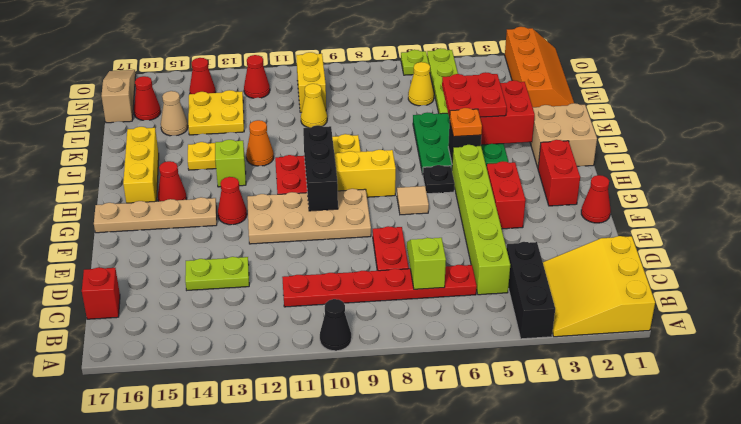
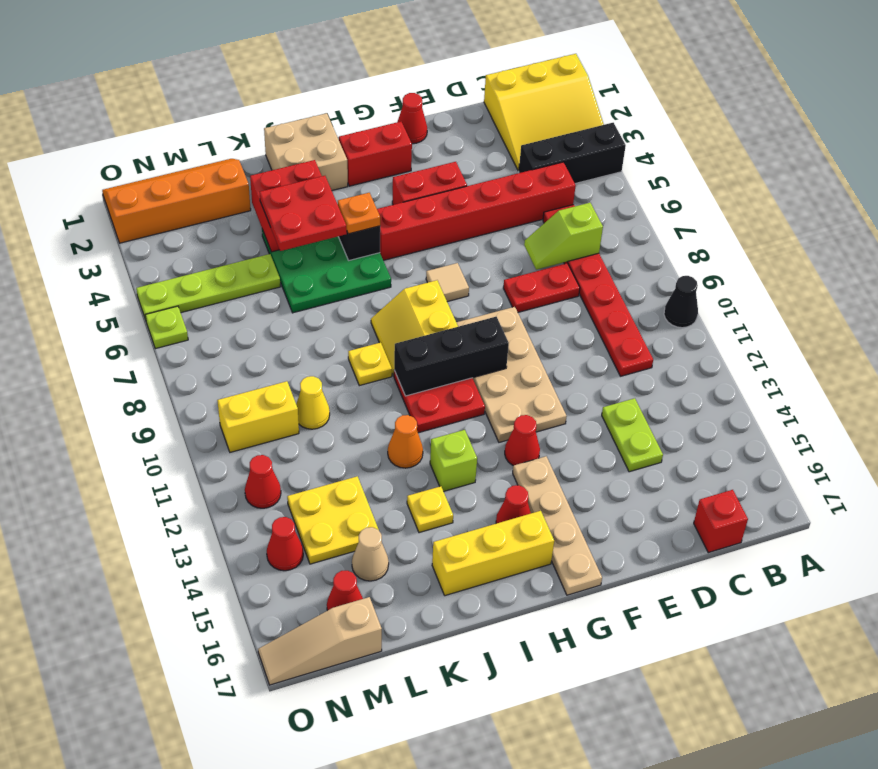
lime brick C5:H5 level 1 -> red brick C5:H5 level 1
black plate H6 level 1 -> none
yellow cone M6 level 1 -> none

